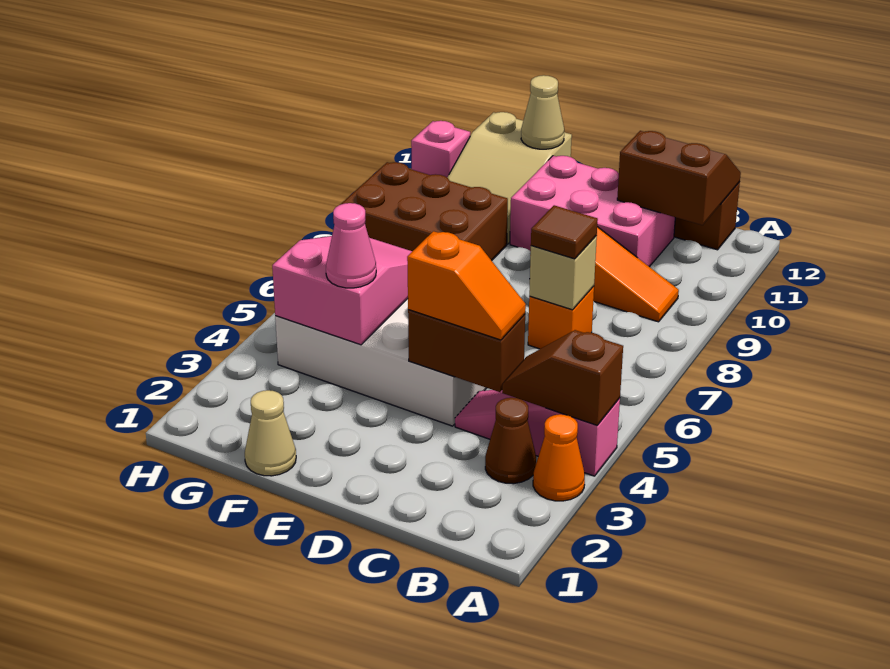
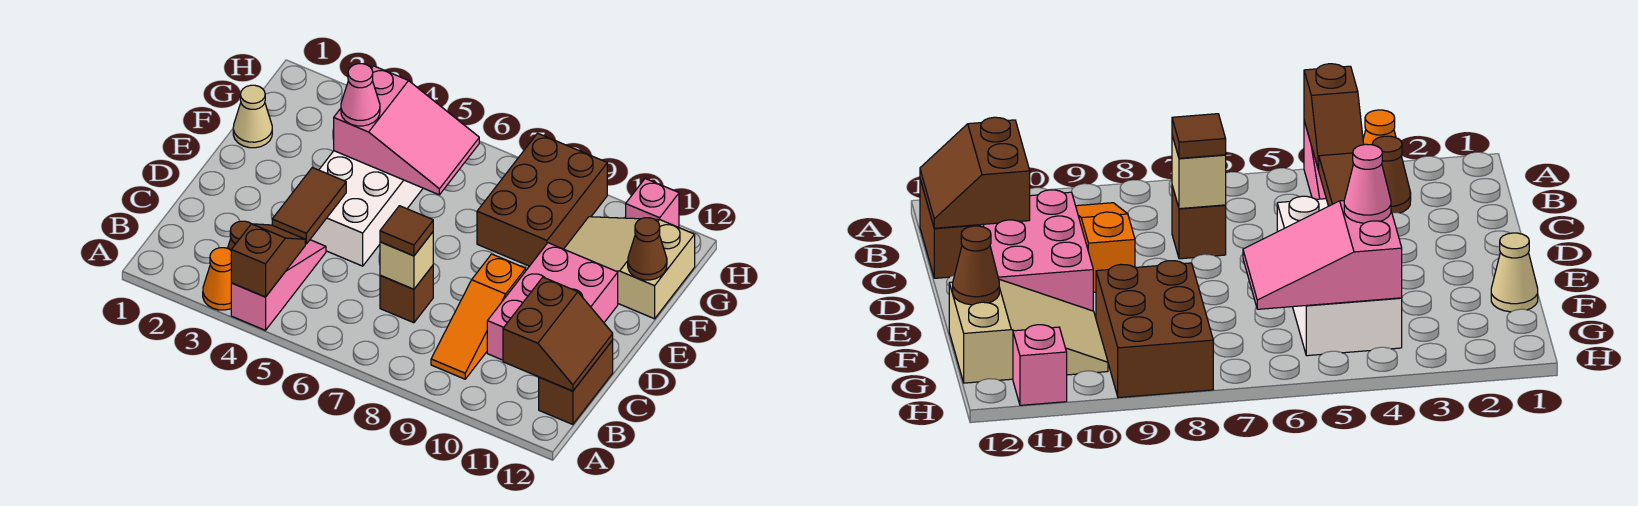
brown brick C4:D4 level 2 -> brown tile C4:D4 level 2
orange slope C4:D4 level 3 top D -> none
orange brick C7 level 1 -> brown brick C7 level 1
tan cone F12 level 2 -> brown cone F12 level 2

